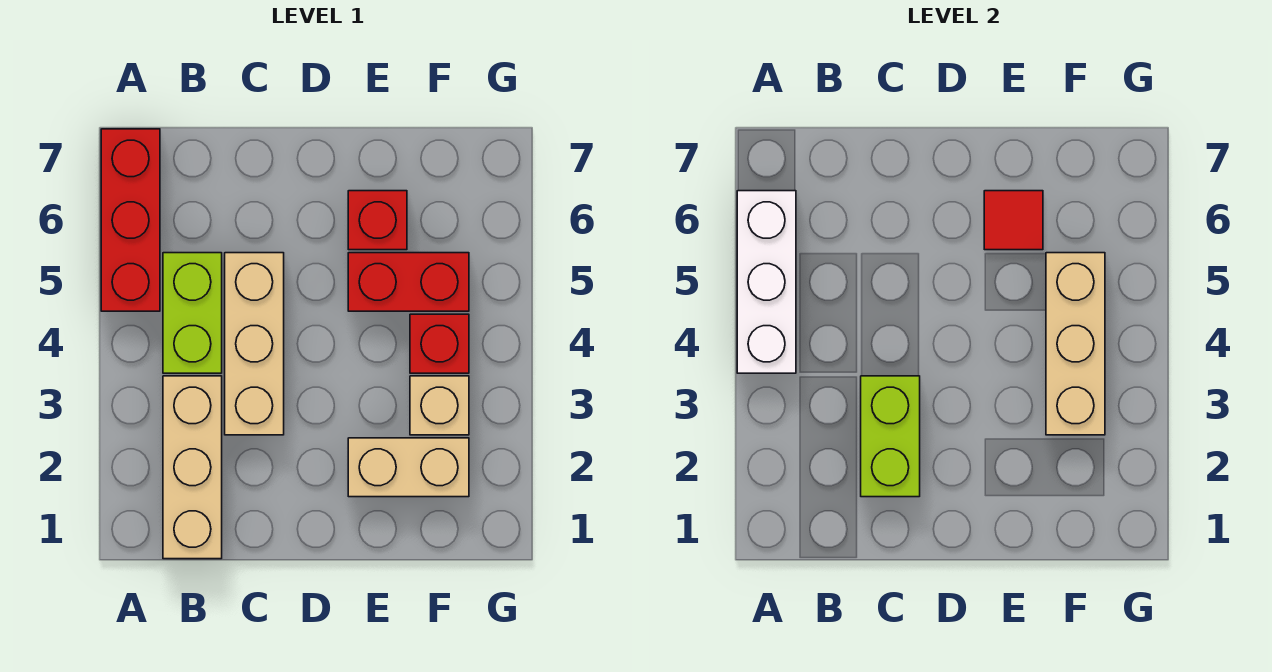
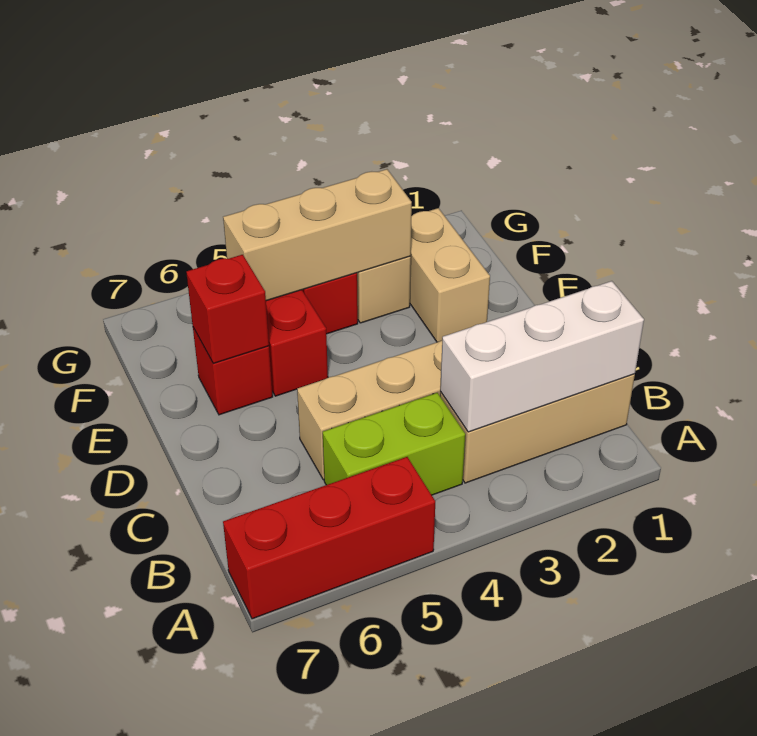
white brick A4:A6 level 2 -> white brick B1:B3 level 2
lime brick C2:C3 level 2 -> none
red tile E6 level 2 -> red brick E6 level 2

